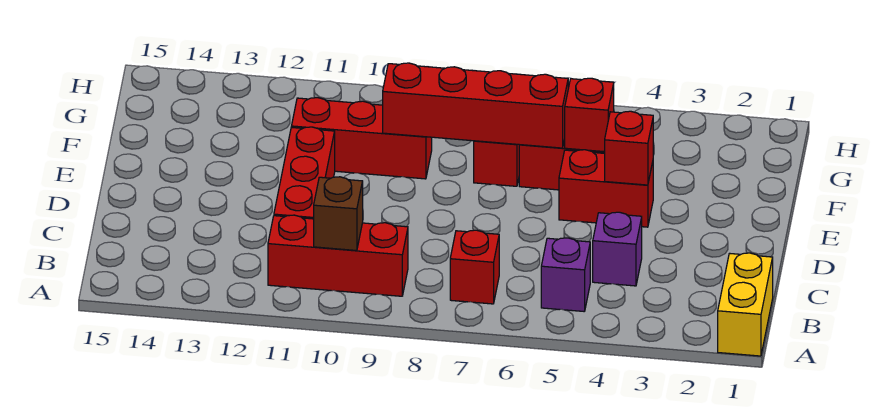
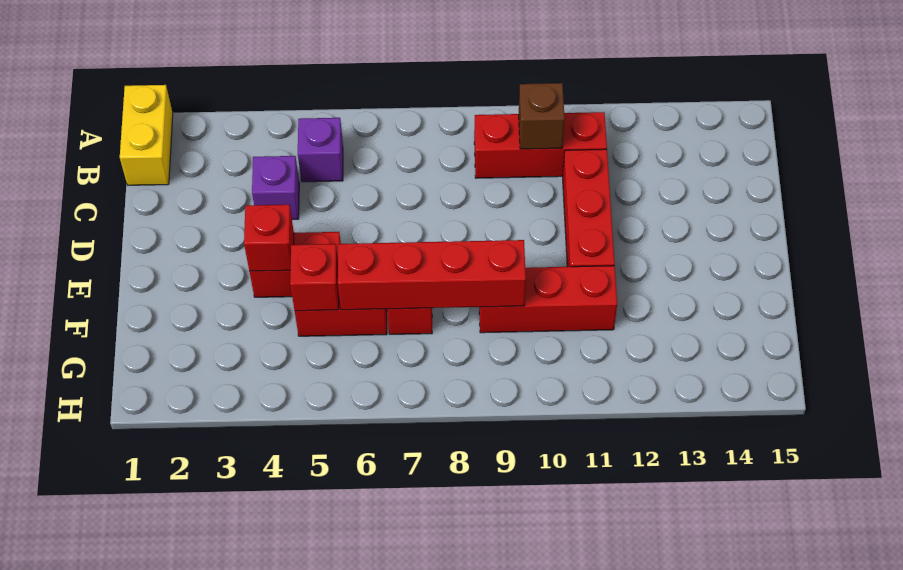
red brick B7 level 1 -> none

